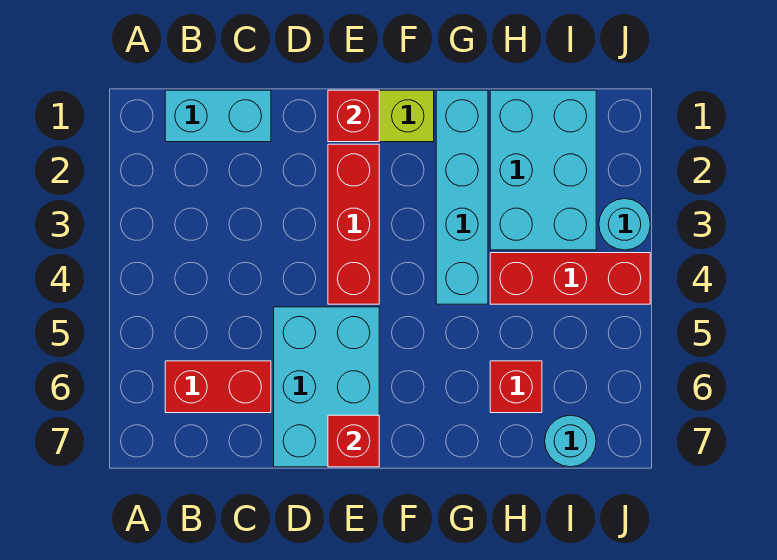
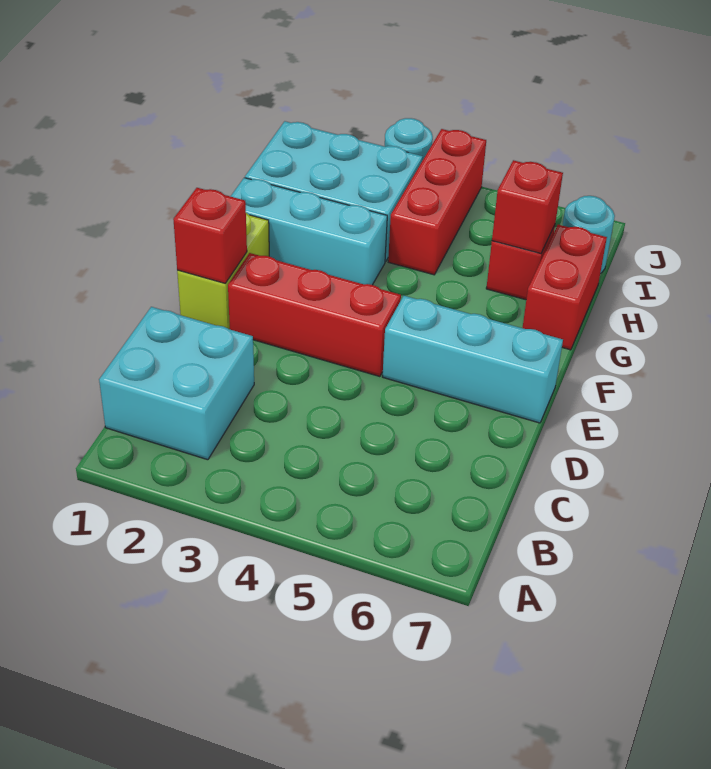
cyan brick B1:C1 level 1 -> cyan brick B1:C2 level 1
red brick B6:C6 level 1 -> red brick G7:H7 level 1
cyan brick D5:E7 level 1 -> cyan brick E5:E7 level 1
red brick E7 level 2 -> red brick H6 level 2
cyan brick G1:G4 level 1 -> cyan brick G1:G3 level 1

